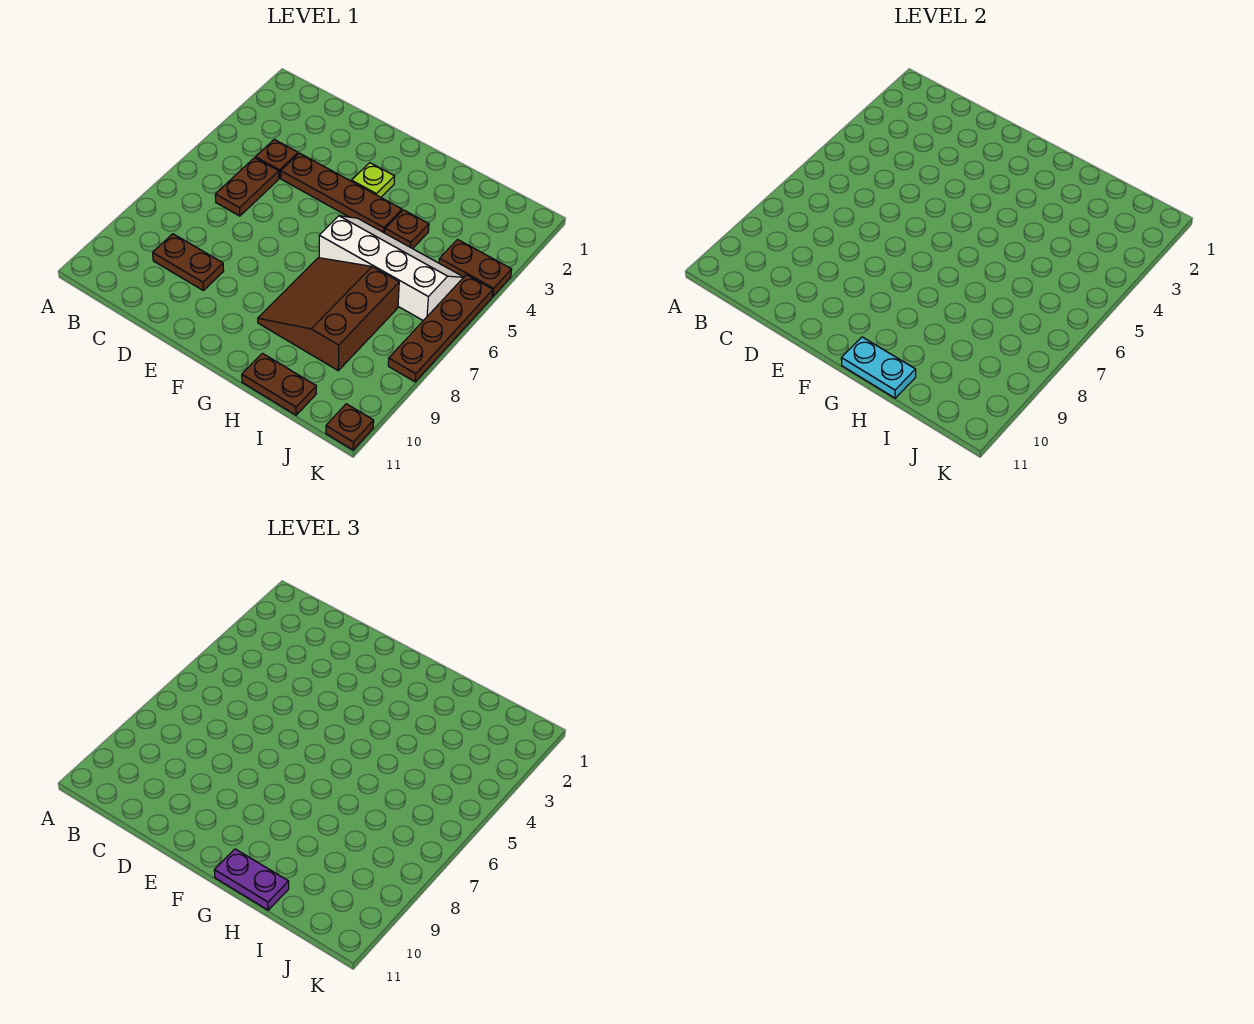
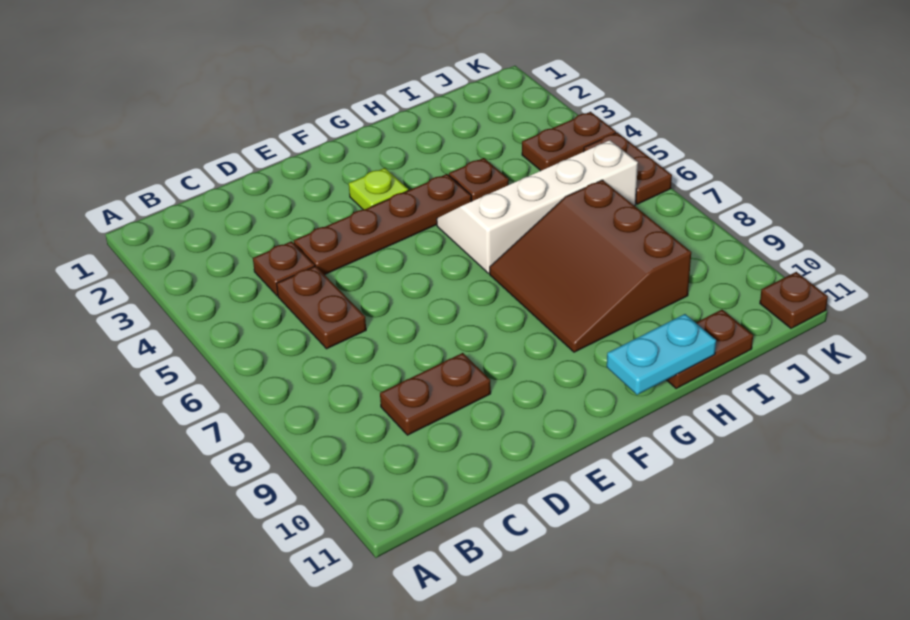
purple plate G11:H11 level 3 -> none
brown plate K5:K8 level 1 -> brown plate K5:K6 level 1

